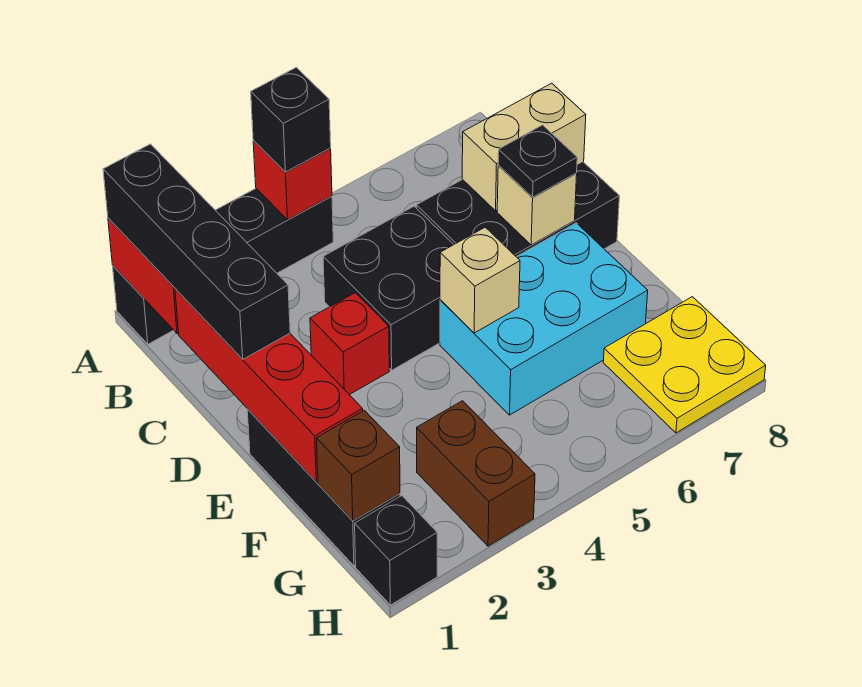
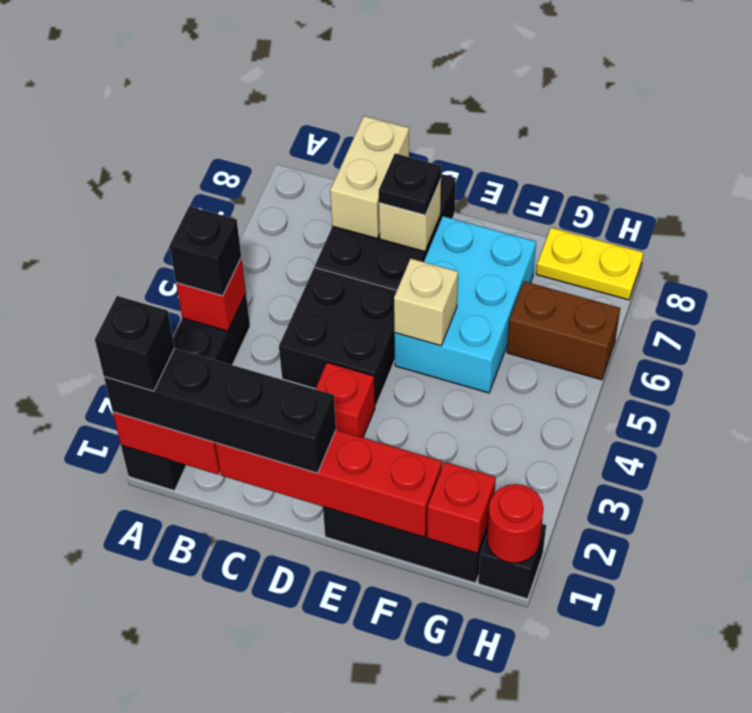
none -> black brick A1 level 4
brown brick G1 level 2 -> red brick G1 level 2
brown brick G3:H3 level 1 -> brown brick G6:H6 level 1
yellow plate G7:H8 level 1 -> yellow plate G8:H8 level 1
none -> red round brick H1 level 2

